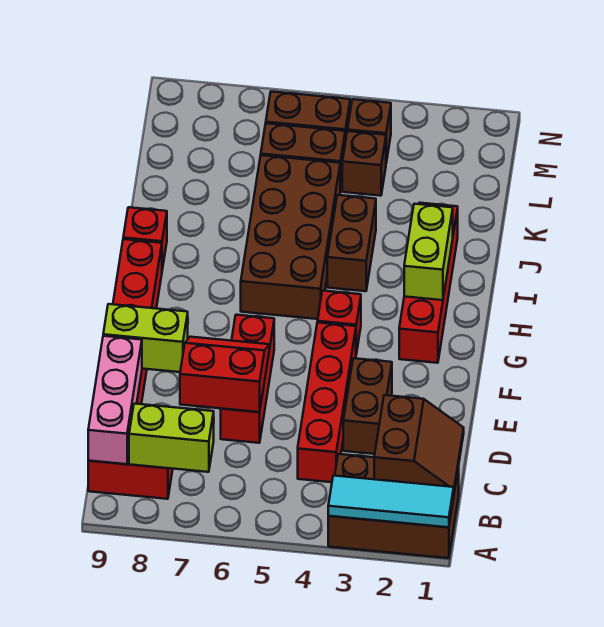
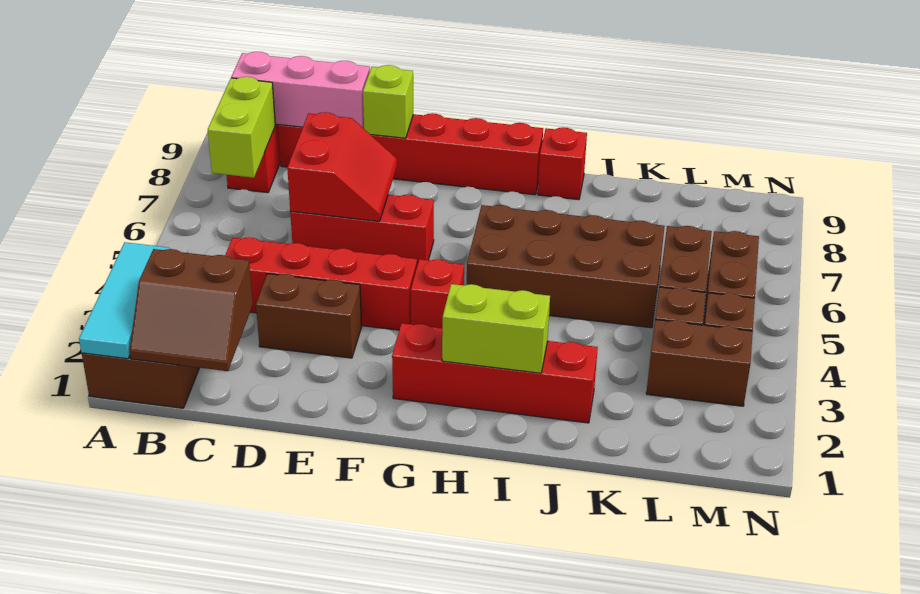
lime brick E8:E9 level 2 -> lime brick E9 level 2
brown brick I4:J4 level 1 -> brown brick L3:M3 level 1

